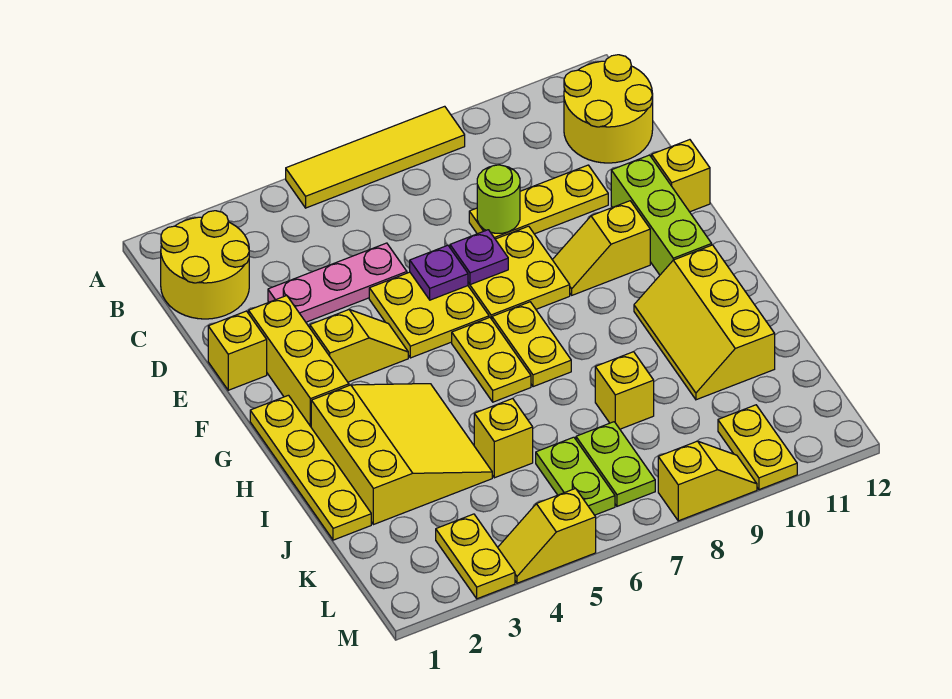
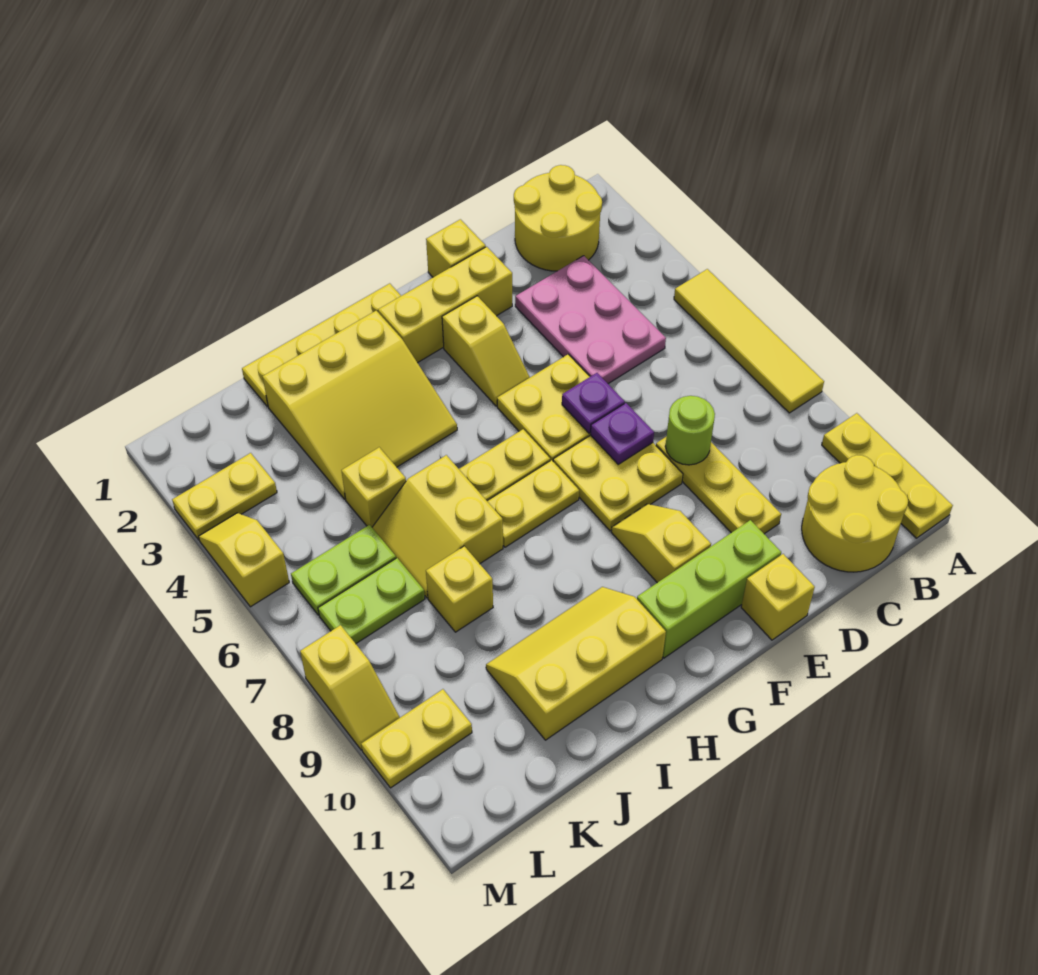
none -> yellow plate A10:A12 level 1
pink plate D3:D5 level 1 -> pink plate C3:D5 level 1
none -> yellow slope I6:J7 level 1 top I

